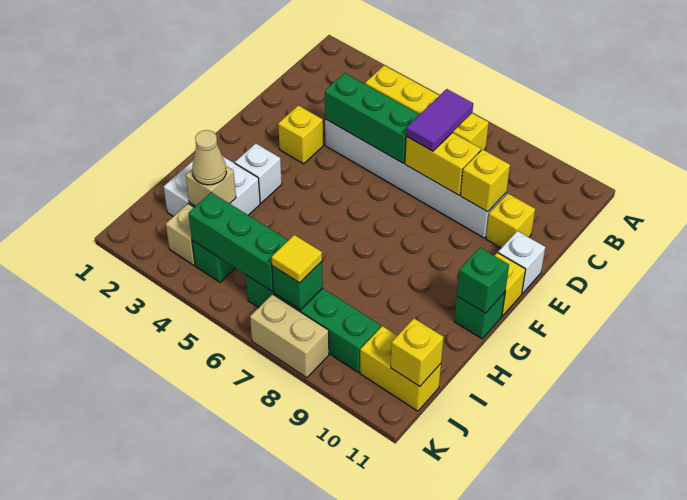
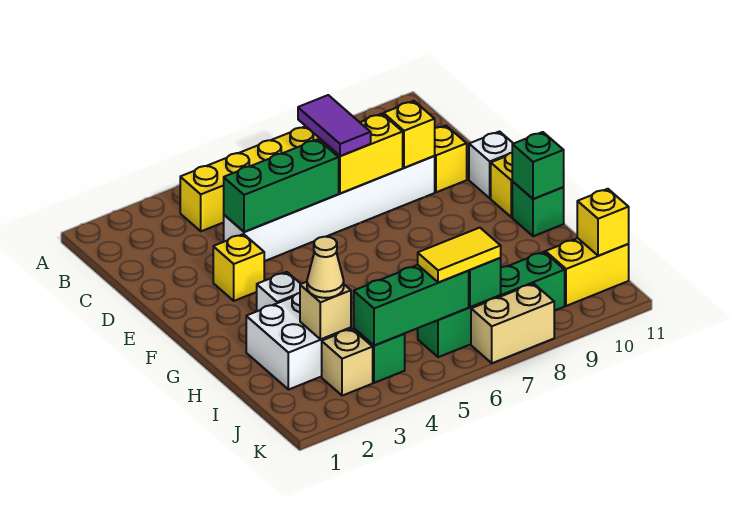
yellow tile J7 level 3 -> yellow tile J6:J7 level 3

